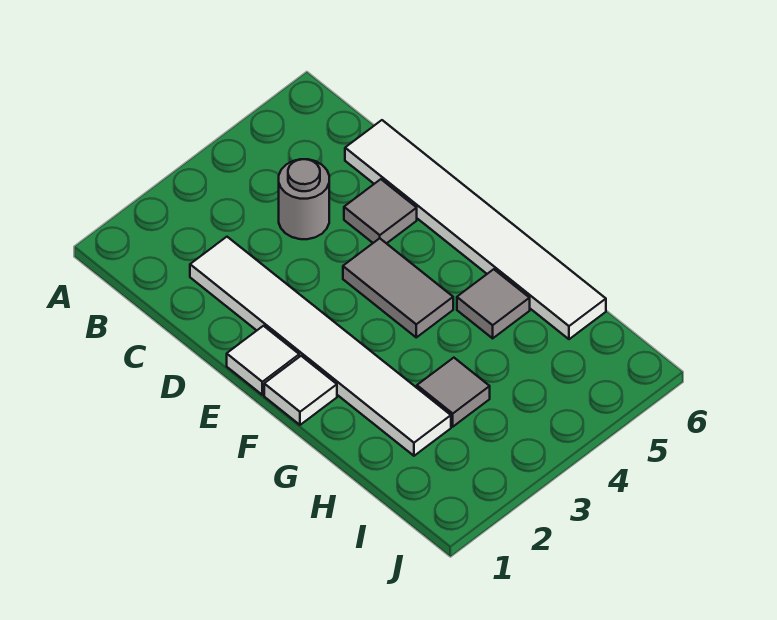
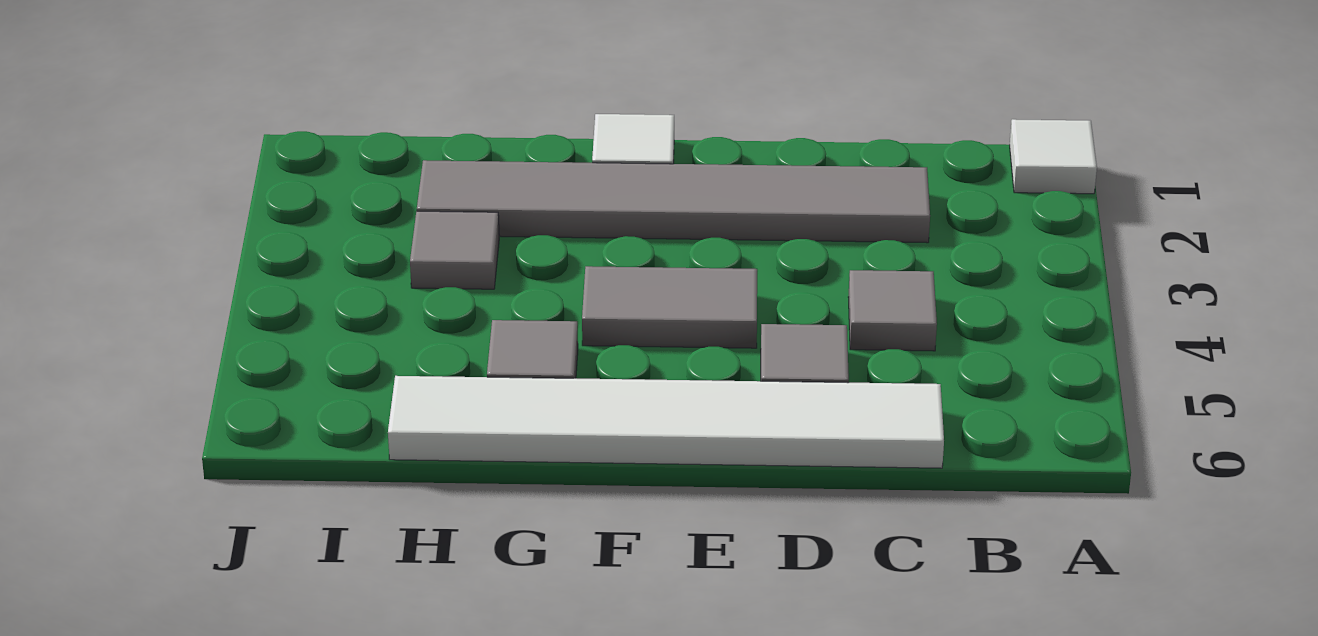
white tile C2:H2 level 1 -> grey tile C2:H2 level 1
grey round brick C4 level 1 -> grey tile C4 level 1
white tile E1 level 1 -> white tile A1 level 1

